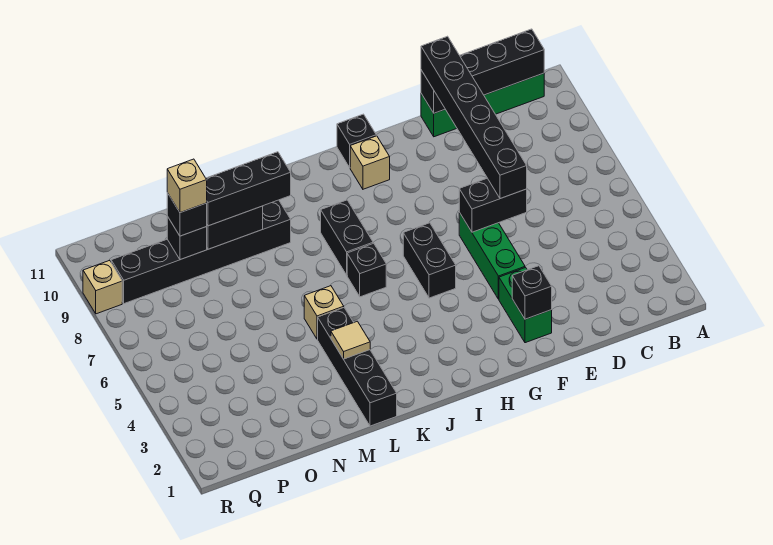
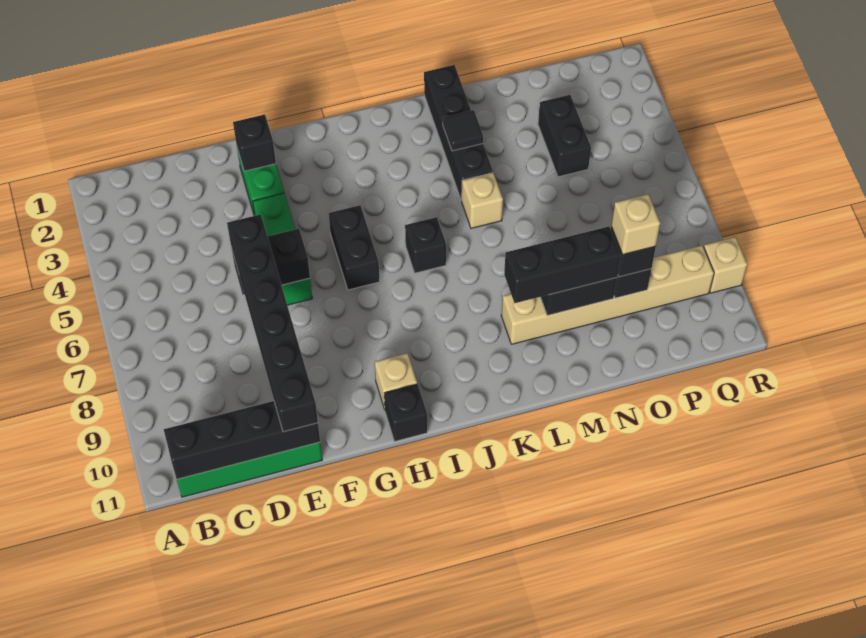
black brick J7:J8 level 1 -> black brick O3:O4 level 1
tan tile L3 level 2 -> black tile L3 level 2
black brick L9:Q9 level 1 -> tan brick L9:Q9 level 1

